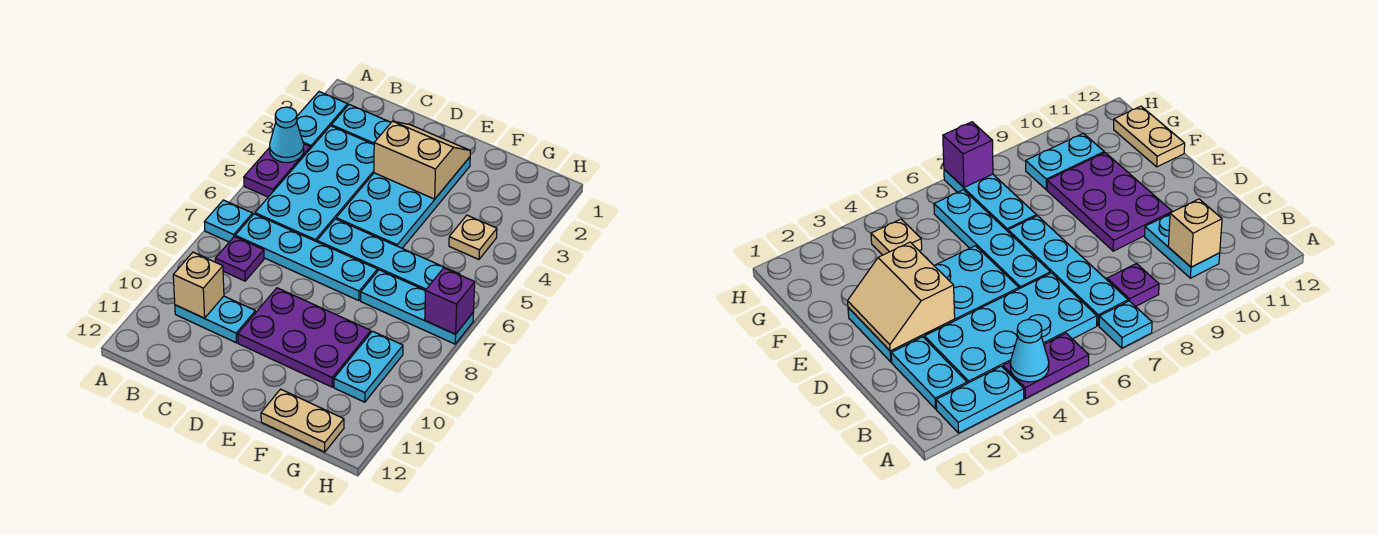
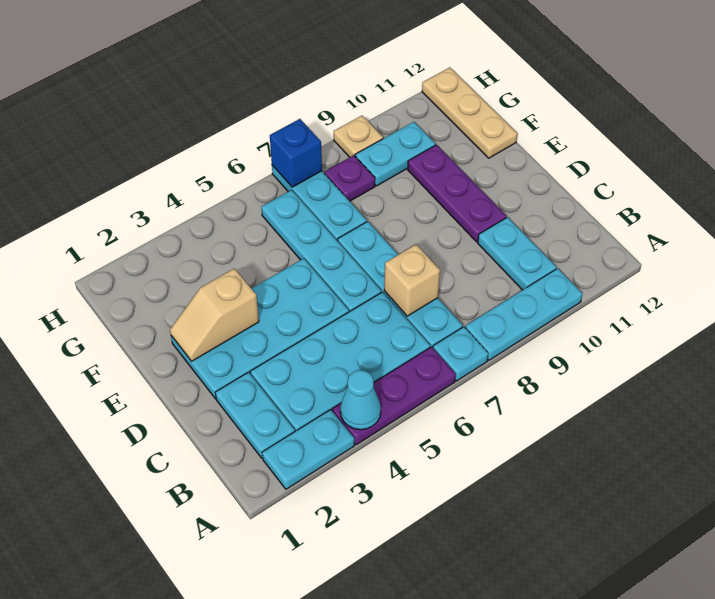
purple plate A4:A5 level 1 -> purple plate A4:A6 level 1
none -> cyan plate A8:A10 level 1
purple plate B8 level 1 -> purple plate G8 level 1
tan brick B10 level 2 -> tan brick C7 level 2
tan slope D2:E3 level 2 top 3 -> tan slope E2:E3 level 2 top 3
purple plate D9:F10 level 1 -> purple plate D10:F10 level 1
tan plate F12:G12 level 1 -> tan plate F12:H12 level 1
tan plate G4 level 1 -> tan plate H9 level 1
purple brick H7 level 2 -> blue brick H7 level 2

